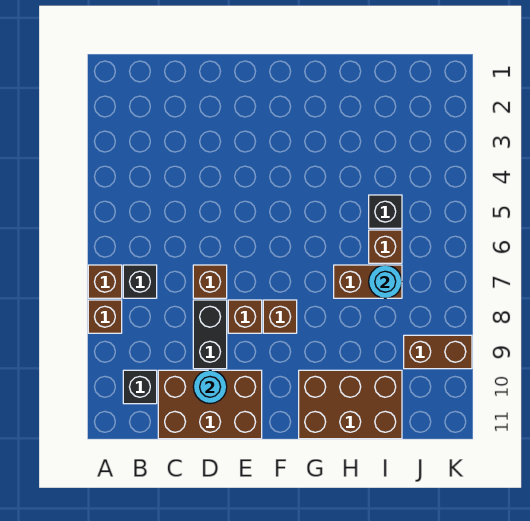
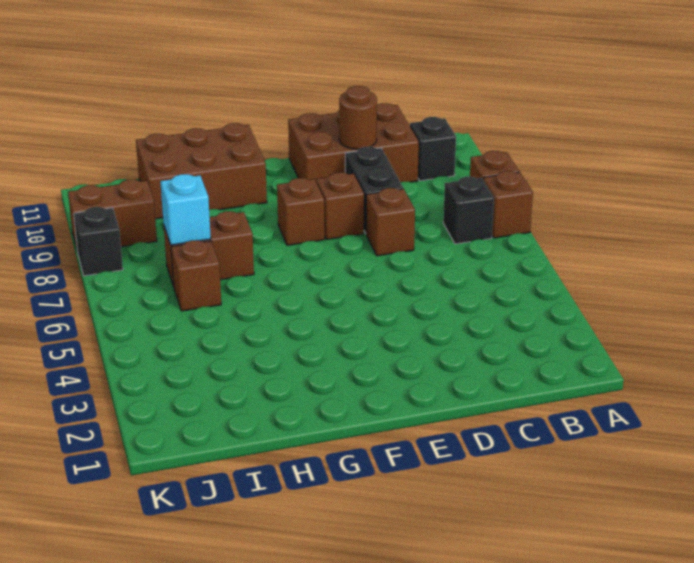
cyan round brick D10 level 2 -> brown round brick D10 level 2
black brick I5 level 1 -> black brick K8 level 1
cyan round brick I7 level 2 -> cyan brick I7 level 2

